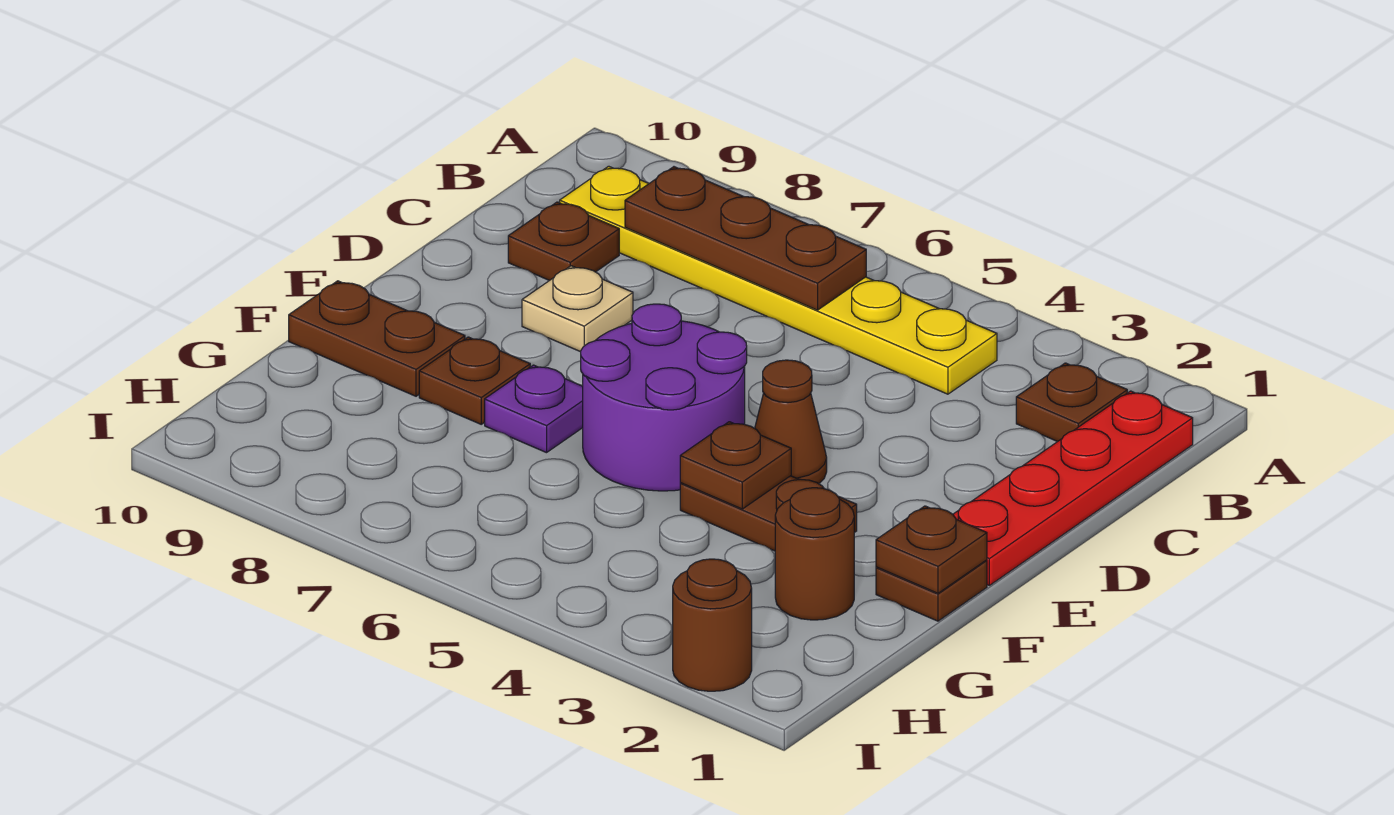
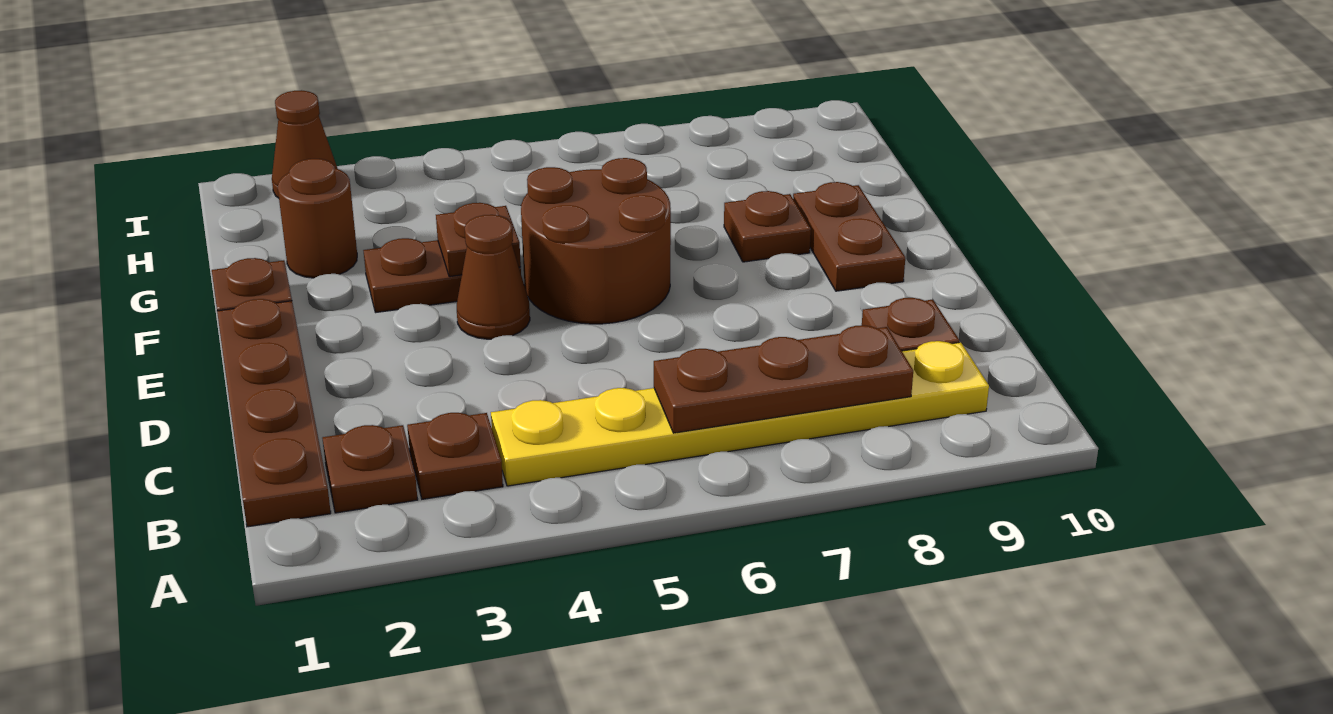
red plate B1:E1 level 1 -> brown plate B1:E1 level 1
tan plate D8 level 1 -> none
purple round brick E5:F6 level 1 -> brown round brick E5:F6 level 1
brown plate F1 level 2 -> brown plate B3 level 1
purple plate F7 level 1 -> none
brown plate F9:F10 level 1 -> brown plate E9:F9 level 1
brown round brick I2 level 1 -> brown cone I2 level 1

